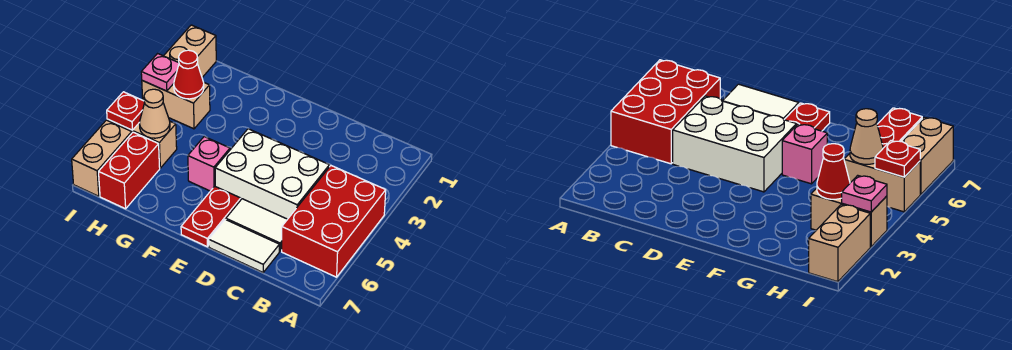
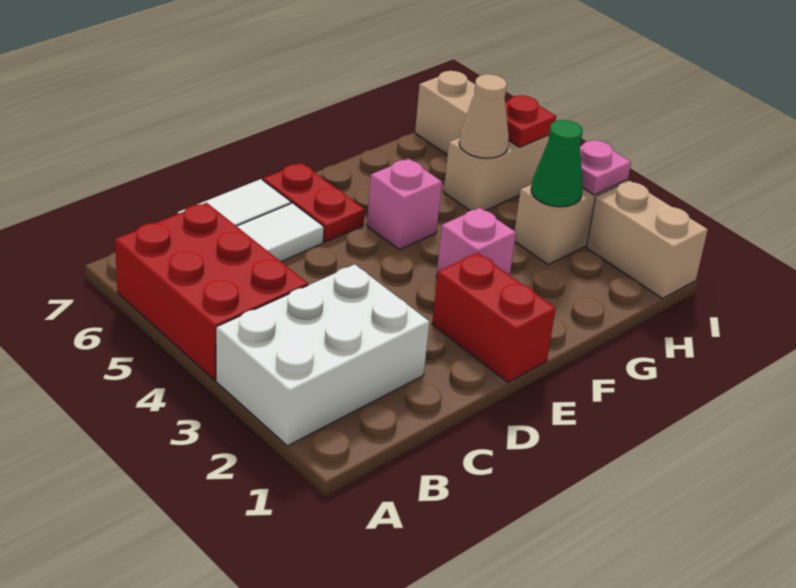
white brick C4:E5 level 1 -> white brick A2:C3 level 1
none -> pink brick F3 level 1
red cone H3 level 2 -> green cone H3 level 2
red brick H6:H7 level 1 -> red brick E1:E2 level 1

